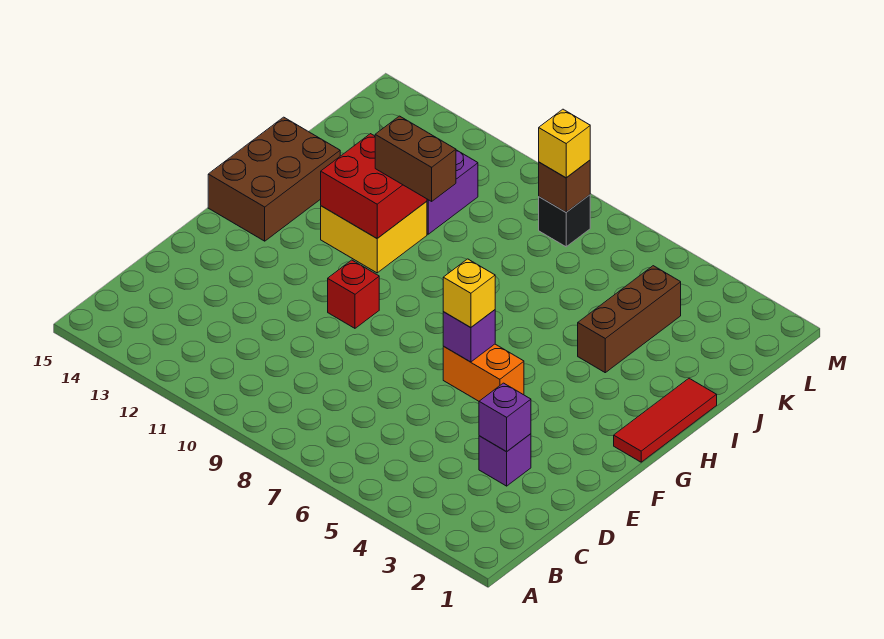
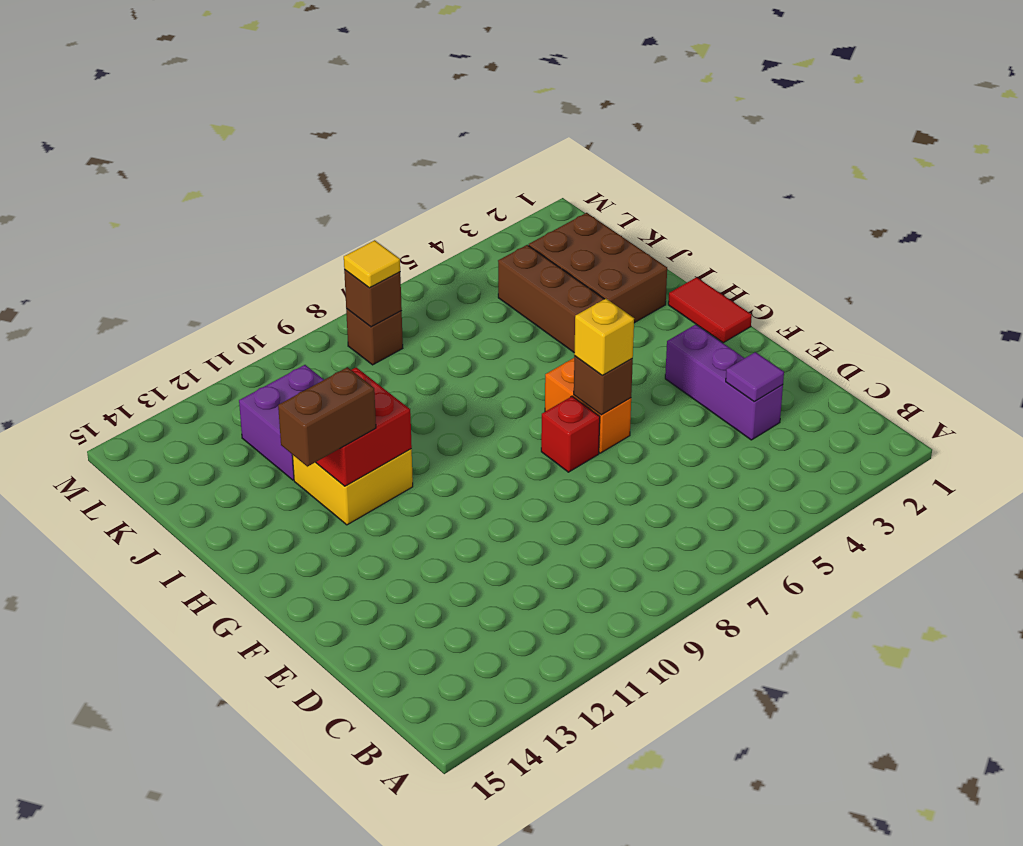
purple brick D3 level 1 -> purple brick D3:F3 level 1
purple brick D3 level 2 -> purple tile D3 level 2
orange brick F5:F6 level 1 -> orange brick F6:G6 level 1
purple brick F6 level 2 -> brown brick F6 level 2
red brick F10 level 1 -> red brick F7 level 1
red tile G1:I1 level 1 -> red tile G1:H1 level 1
brown brick G14:I15 level 1 -> brown brick I2:K3 level 1
brown brick I10:I11 level 3 -> brown brick H12:H13 level 3
black brick L8 level 1 -> brown brick L8 level 1
yellow brick L8 level 3 -> yellow tile L8 level 3

